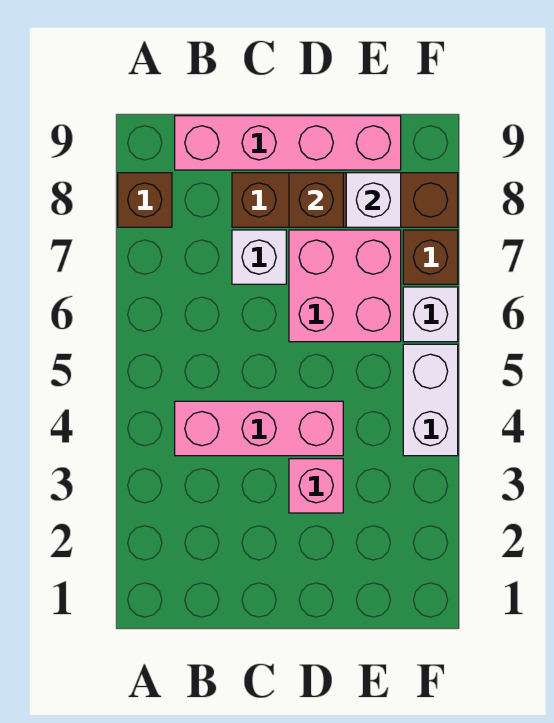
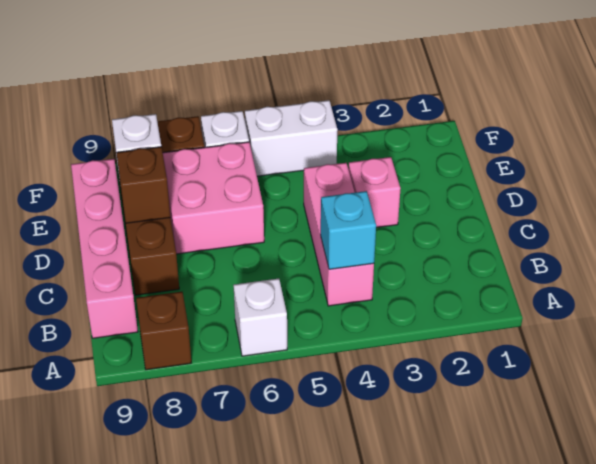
none -> cyan brick B4 level 2
white brick C7 level 1 -> white brick A6 level 1

